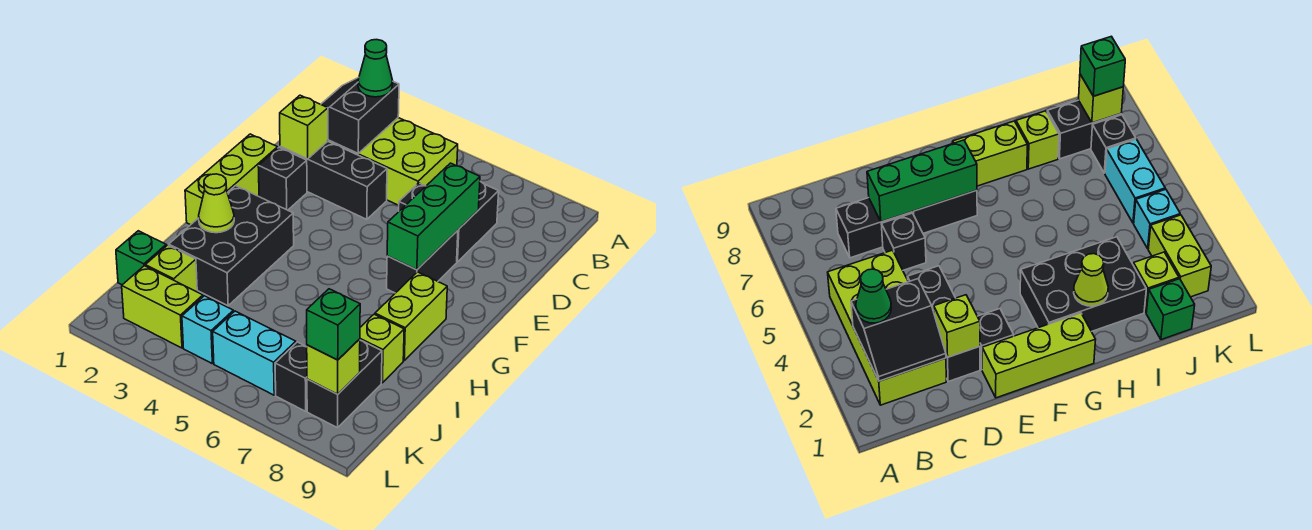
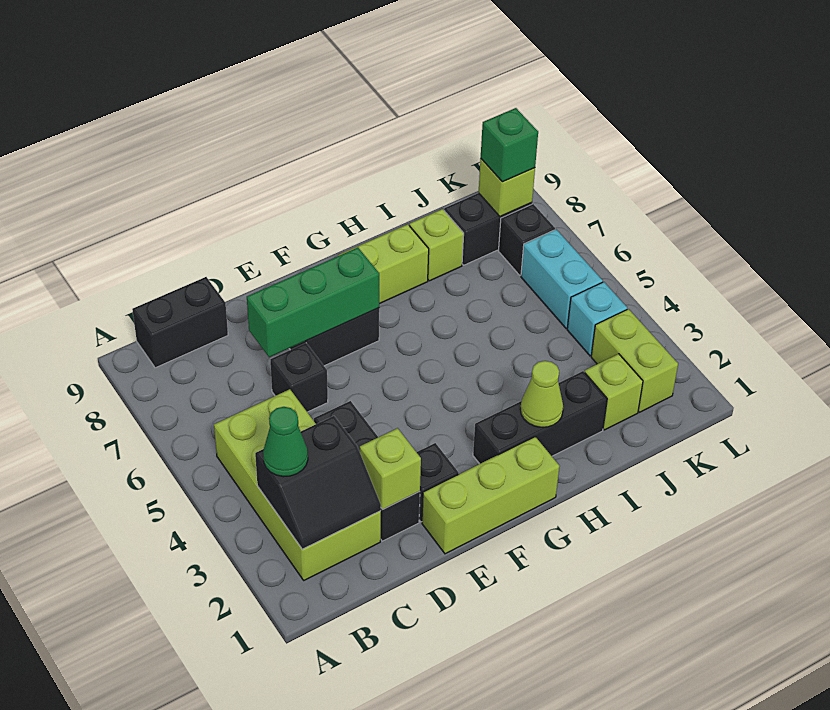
black brick C7:D7 level 1 -> black brick B9:C9 level 1
black brick G2:I3 level 1 -> black brick G2:I2 level 1
green brick J1 level 1 -> none

